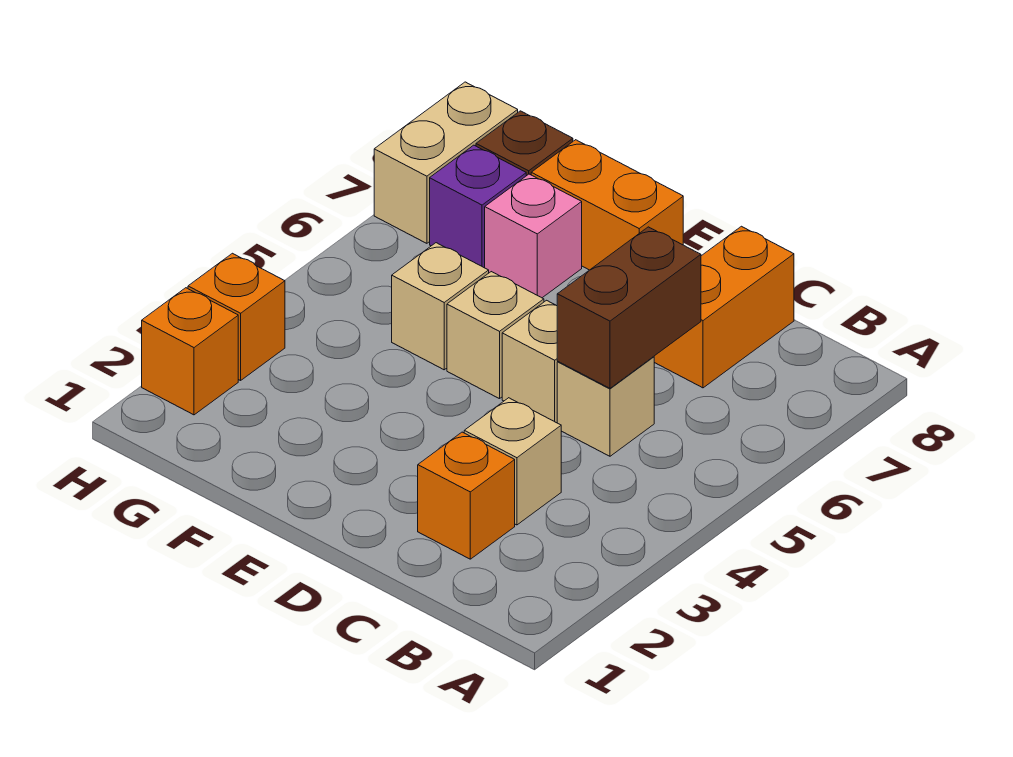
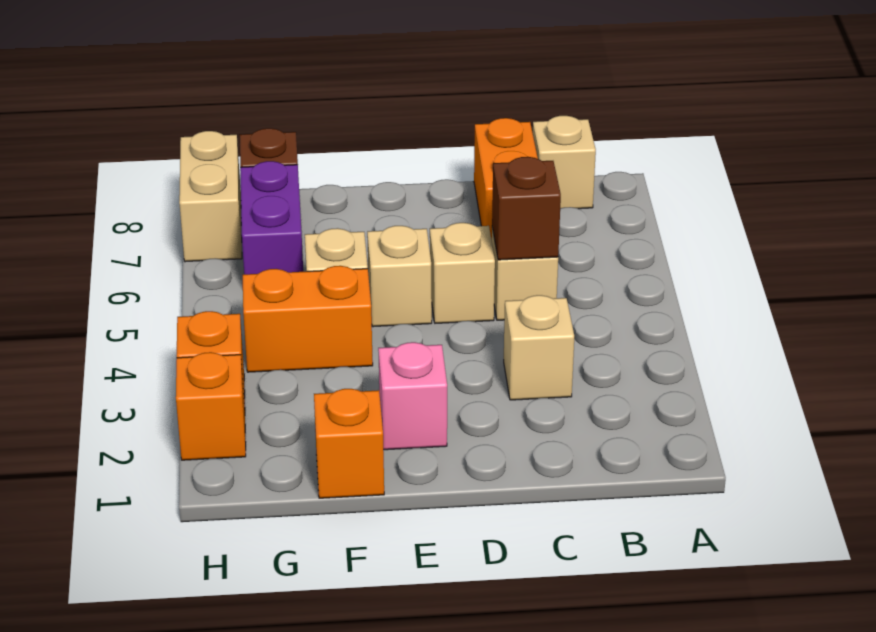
none -> tan brick B8 level 1
orange brick C2 level 1 -> orange brick F1 level 1
brown brick C5:C6 level 2 -> brown brick C5 level 2
orange brick E8:F8 level 1 -> orange brick F4:G4 level 1
pink brick F7 level 1 -> pink brick E2 level 1
purple brick G7 level 1 -> purple brick G6:G7 level 1

